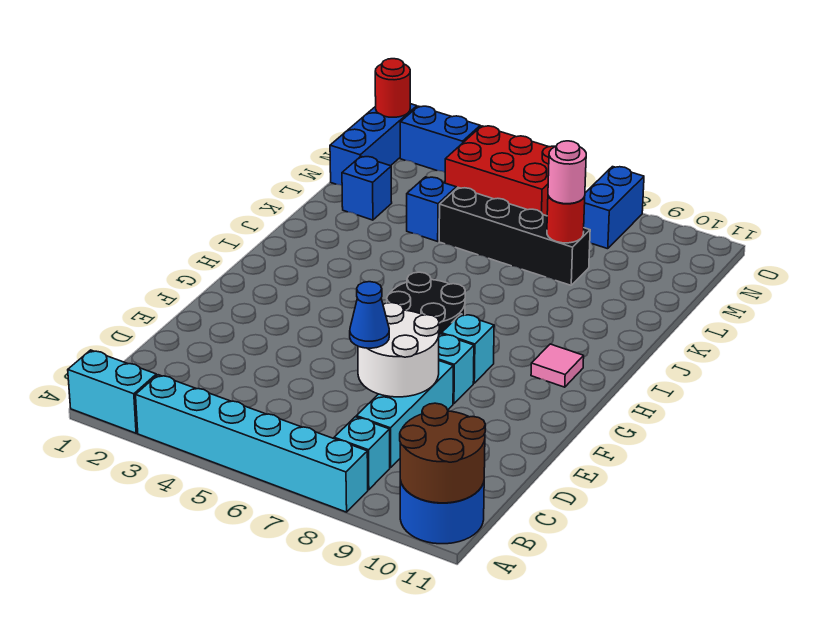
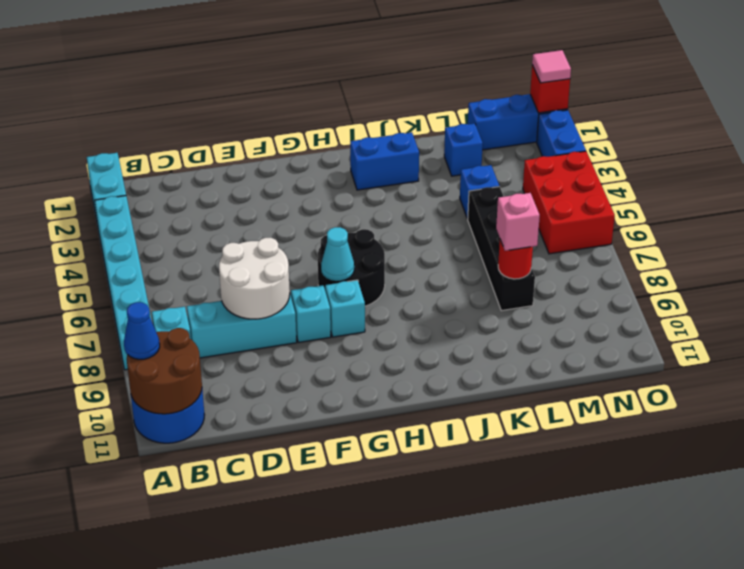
blue cone D7 level 3 -> blue cone A10 level 3
none -> cyan cone G7 level 2
pink tile H10 level 1 -> pink tile O1 level 3
pink round brick L8 level 3 -> pink brick L8 level 3
blue brick N8:O8 level 1 -> blue brick I2:J2 level 1
red round brick O1 level 2 -> red brick O1 level 2

